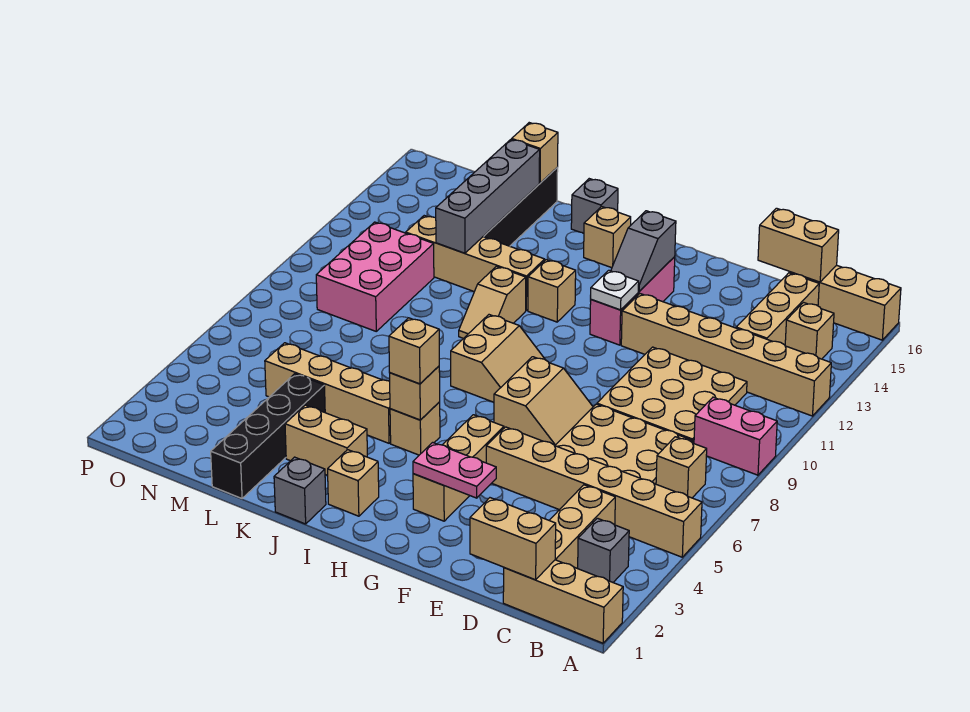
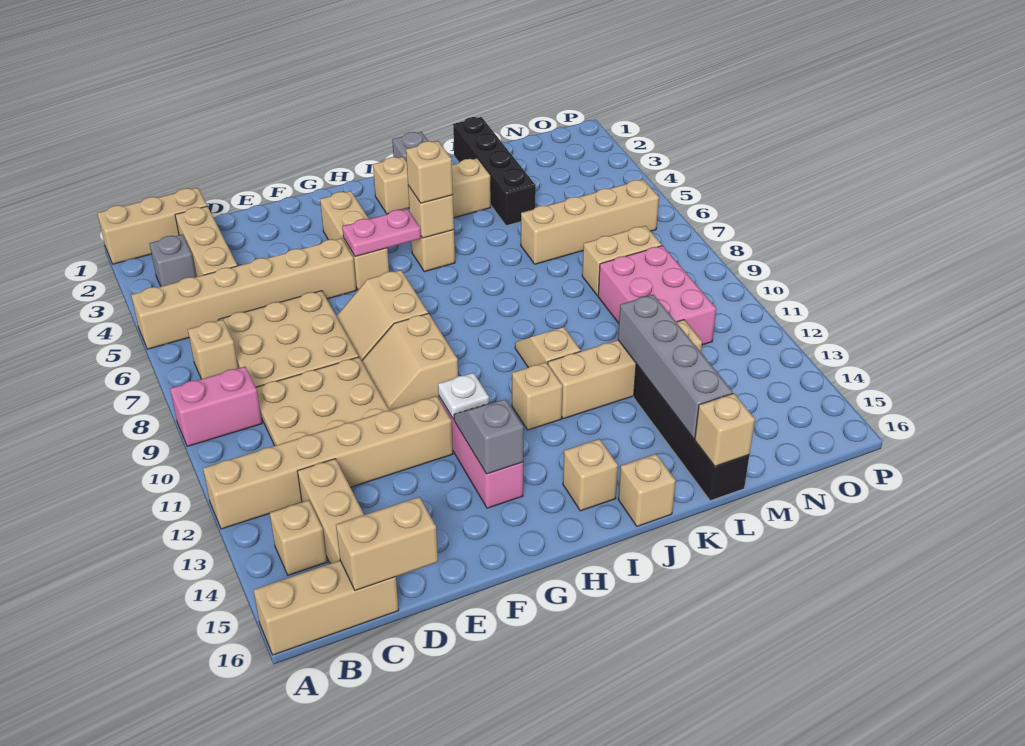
tan brick C1:D1 level 2 -> tan brick M8:N8 level 1
pink plate F3:G3 level 2 -> pink plate G5:H5 level 2
tan slope H8:I9 level 1 top I -> tan slope F9:G10 level 1 top G
tan brick J5:M5 level 1 -> tan brick L6:O6 level 1
grey brick J16 level 1 -> tan brick J16 level 1

